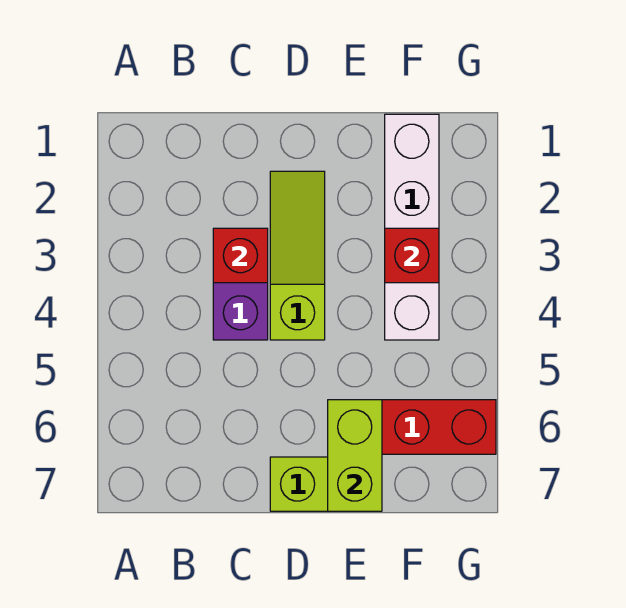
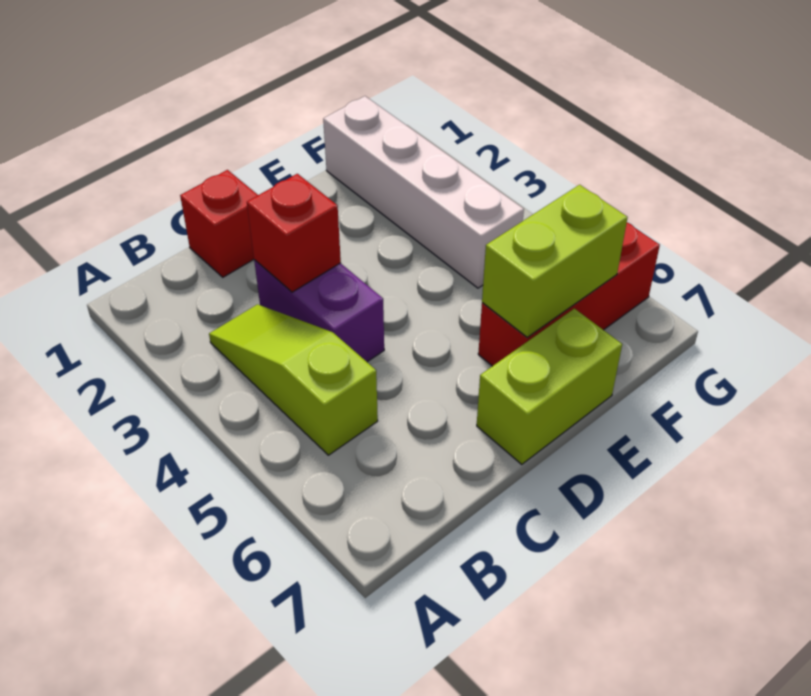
lime slope D2:D4 level 1 top 4 -> lime slope B3:B5 level 1 top 5
lime brick E6:E7 level 2 -> lime brick E6:F6 level 2
red brick F3 level 2 -> red brick C1 level 1

